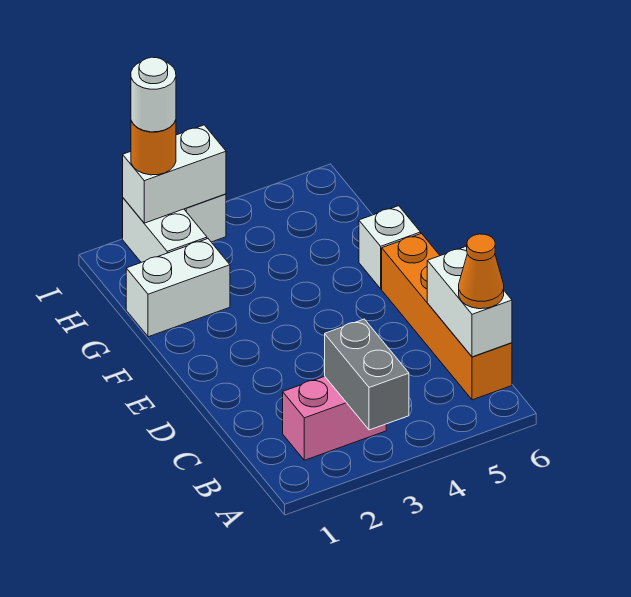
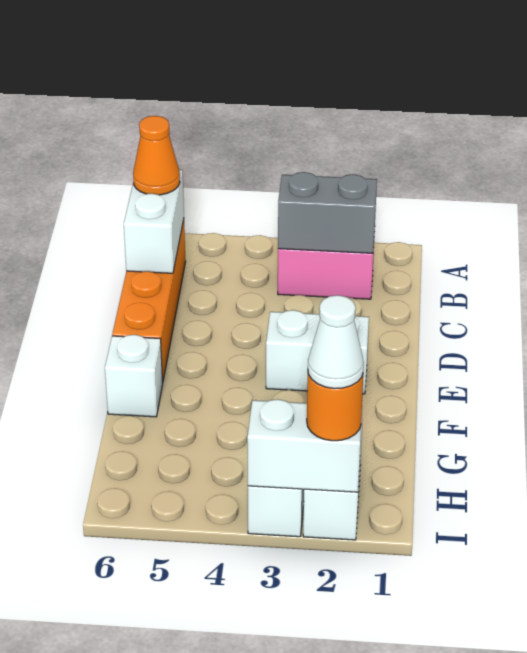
grey brick A3:B3 level 2 -> grey brick B2:B3 level 2
white brick G1:G2 level 1 -> white brick E2:E3 level 1
white round brick I2 level 4 -> white cone I2 level 4

